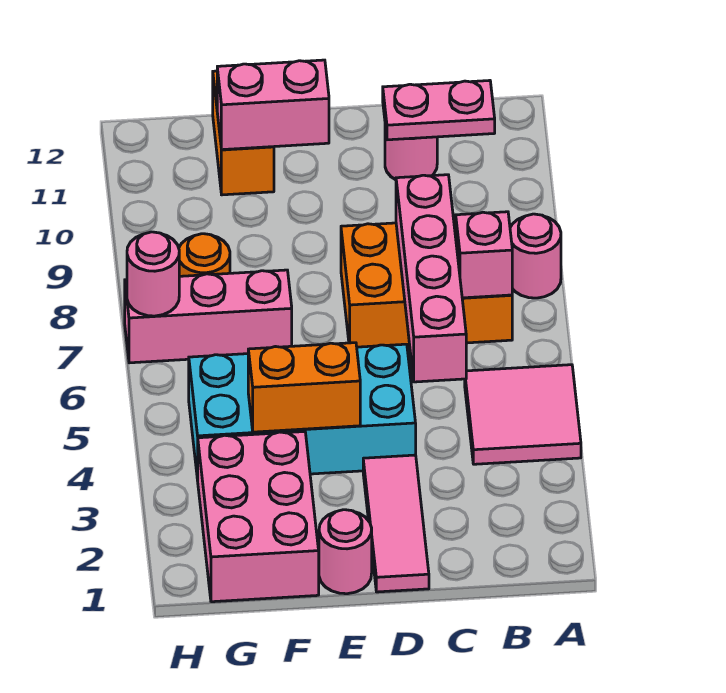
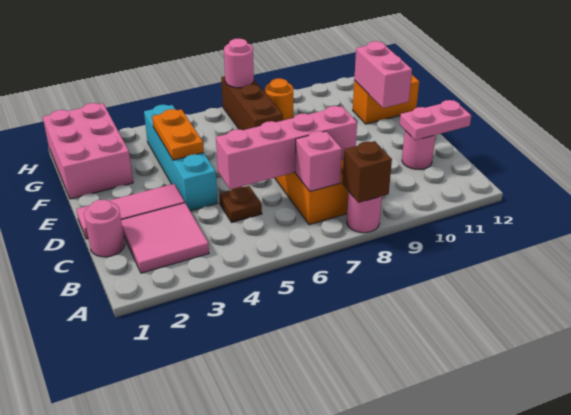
pink tile A4:B5 level 1 -> pink tile B2:C3 level 1
none -> brown brick A8 level 2
pink plate B11:C11 level 2 -> pink plate C11:C12 level 2
none -> brown plate C5 level 1
cyan brick D4:G5 level 1 -> cyan brick D4:G4 level 1
pink round brick E1 level 1 -> pink round brick C1 level 1
orange brick E4:F4 level 2 -> orange plate E4:F4 level 2
pink brick F1:G3 level 1 -> pink brick F1:H2 level 1
pink brick F7:H7 level 1 -> brown brick F7:H7 level 1

